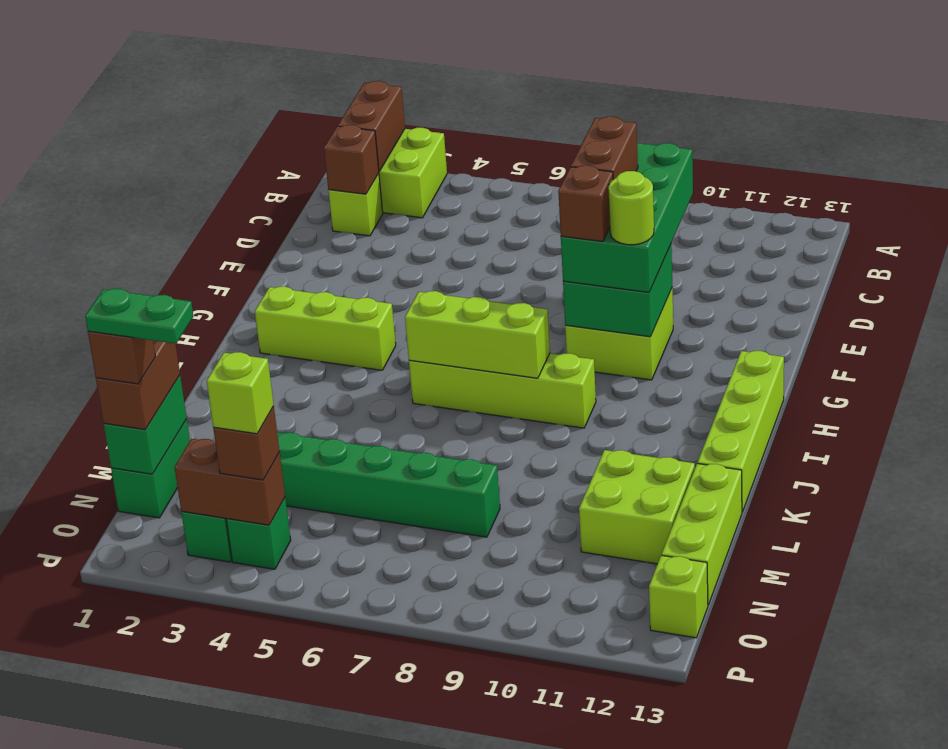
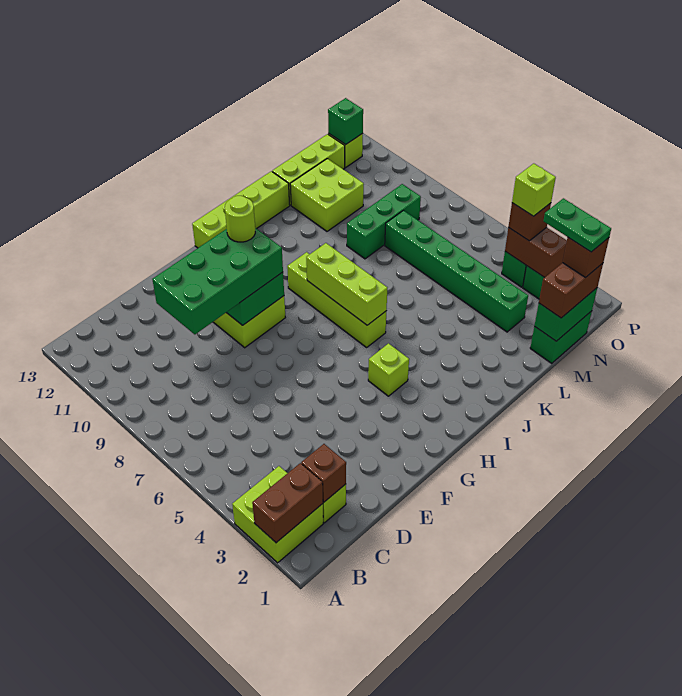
brown brick E9:F9 level 4 -> none
brown brick G9 level 4 -> none
lime brick H2:H4 level 1 -> lime brick H4 level 1
none -> green brick L9:N9 level 1
none -> green brick O13 level 2

